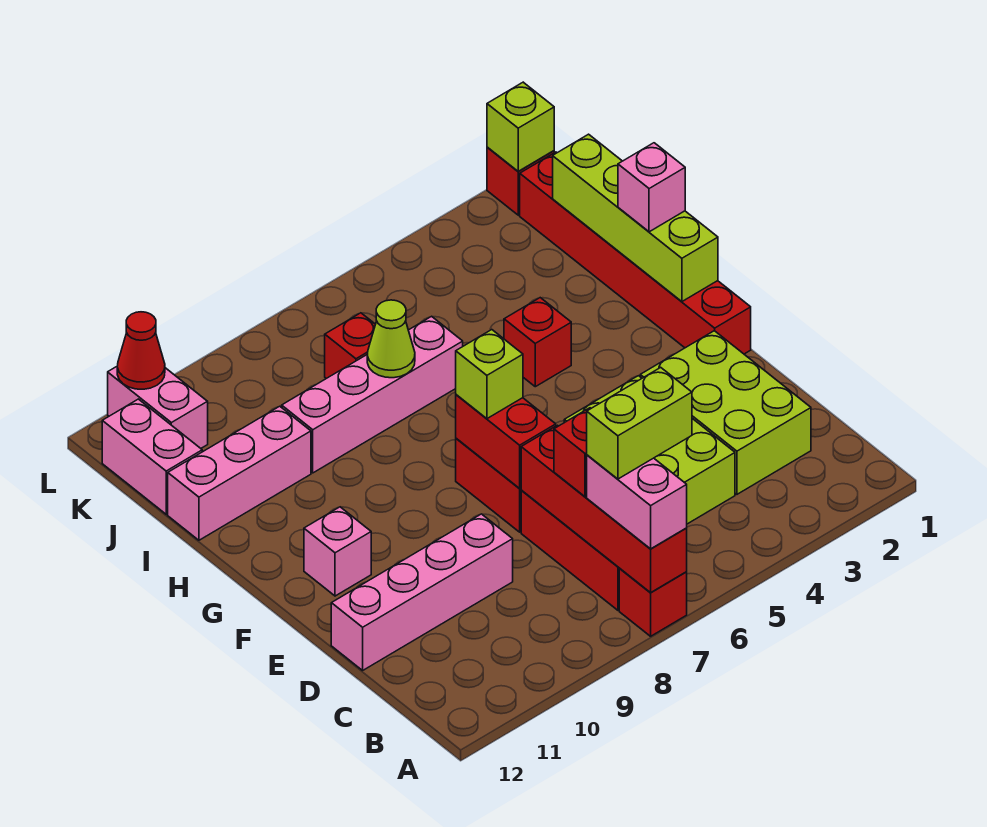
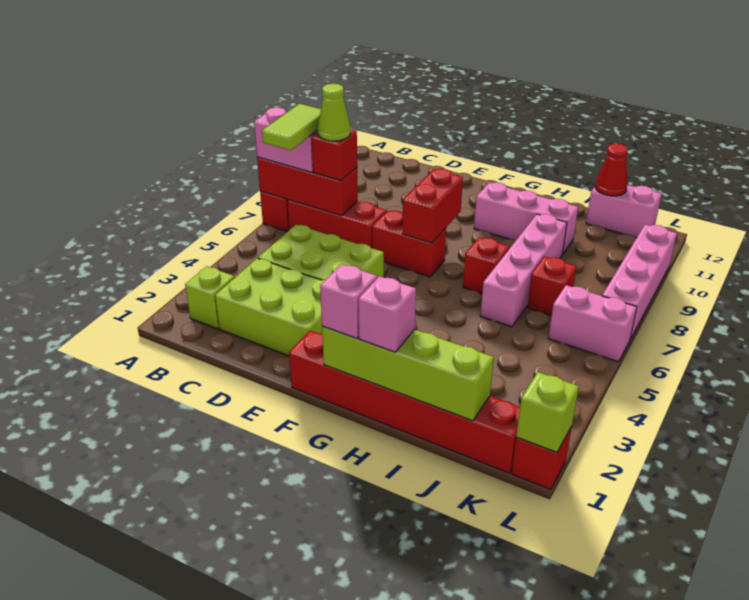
red brick A7:D7 level 2 -> red brick A7:C7 level 2
lime brick B6:B7 level 4 -> lime tile B6:B7 level 4
pink brick D9:D12 level 1 -> pink brick L7:L10 level 1
red brick E7:F7 level 2 -> red brick F7:F8 level 2
lime brick F7 level 3 -> lime brick B2 level 1
pink brick F11 level 1 -> pink brick G1 level 3
red brick H4 level 1 -> red brick H7 level 1
lime cone I7 level 2 -> lime cone C7 level 4
pink brick I10:I12 level 1 -> pink brick G10:I10 level 1
pink brick K11:L11 level 1 -> pink brick K6:L6 level 1
red cone L11 level 2 -> red cone J12 level 2

